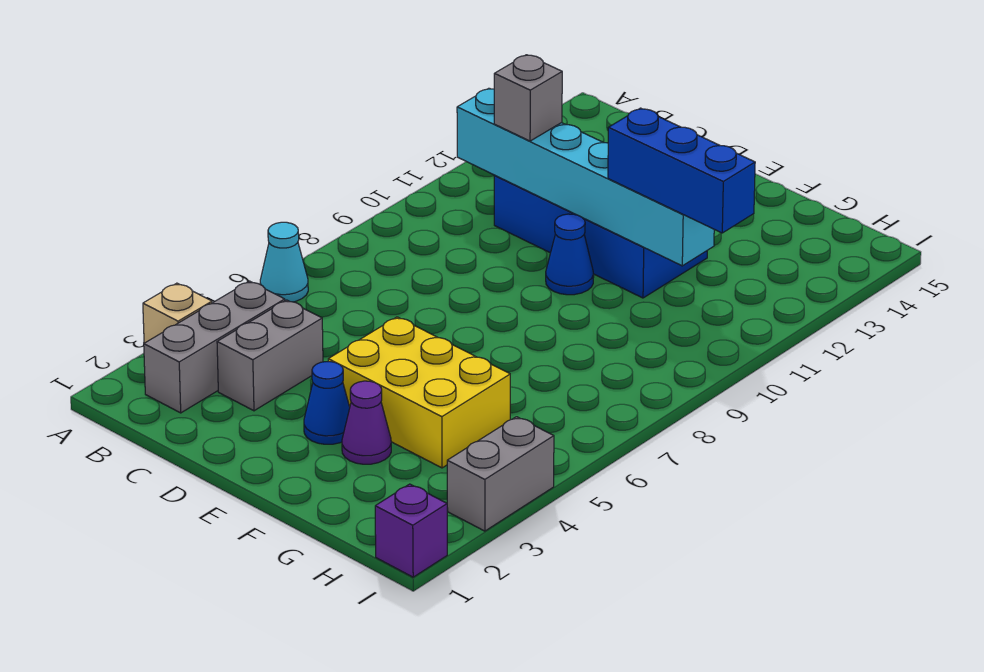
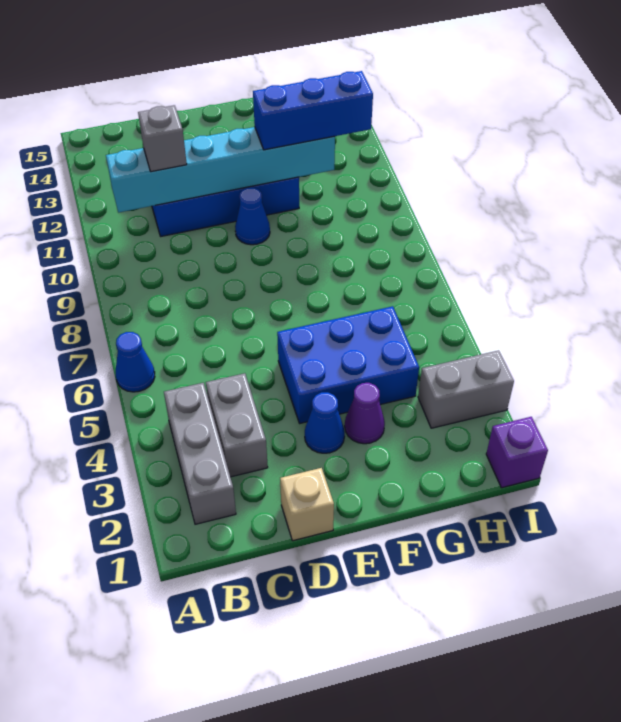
tan brick A3 level 1 -> tan brick D1 level 1
cyan cone A6 level 1 -> blue cone A6 level 1
yellow brick E4:G5 level 1 -> blue brick E4:G5 level 1
grey brick I3:I4 level 1 -> grey brick H3:I3 level 1

